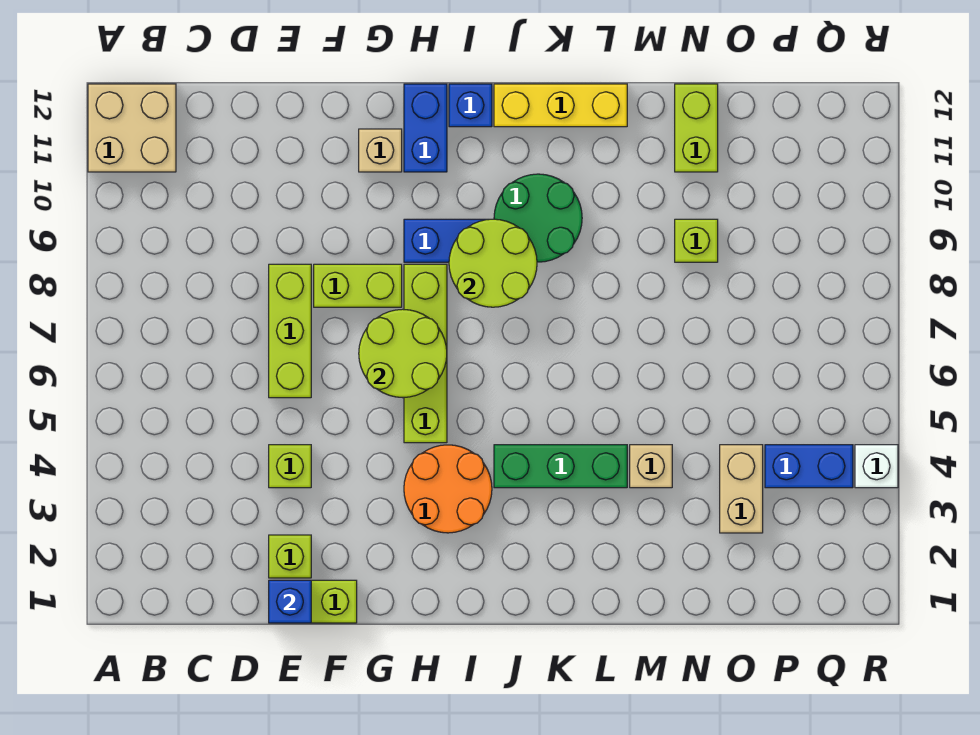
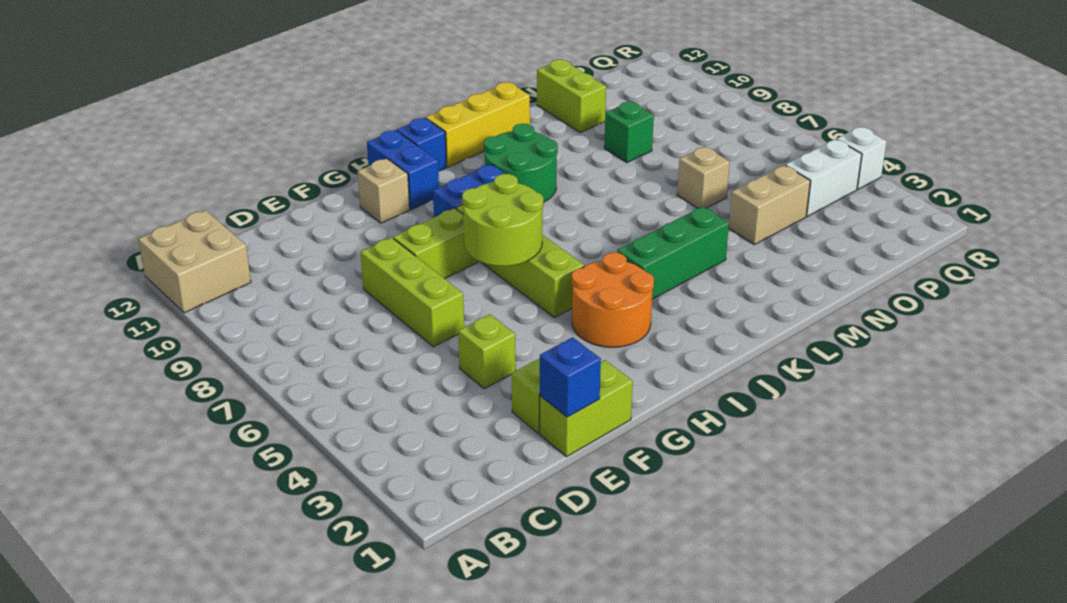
lime round brick I8:J9 level 2 -> none
tan brick M4 level 1 -> tan brick N6 level 1
lime brick N9 level 1 -> green brick N9 level 1
tan brick O3:O4 level 1 -> tan brick N4:O4 level 1
blue brick P4:Q4 level 1 -> white brick P4:Q4 level 1

